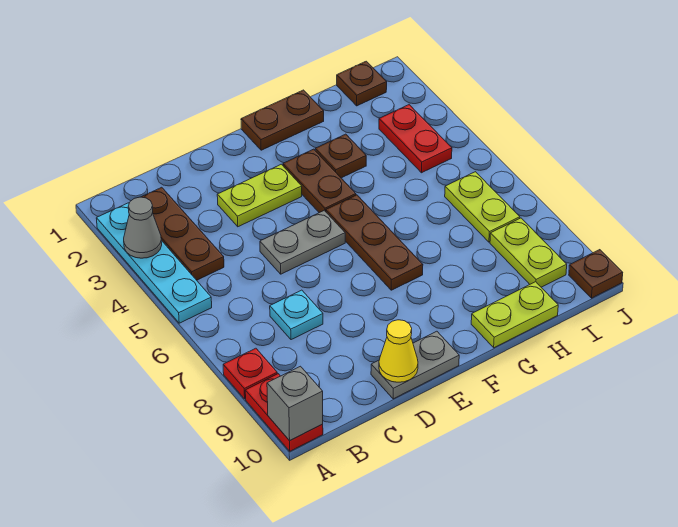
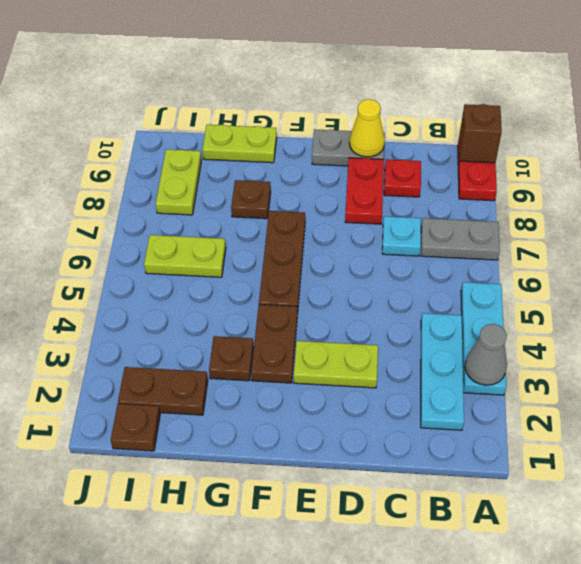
cyan plate A2:A5 level 1 -> cyan plate A3:A5 level 1
red plate A8 level 1 -> red plate C9 level 1
grey brick A10 level 2 -> brown brick A10 level 2
brown plate B2:B4 level 1 -> cyan plate B2:B4 level 1
grey plate D5:E5 level 1 -> grey plate A7:B7 level 1
brown plate F1:G1 level 1 -> brown plate H2:I2 level 1
red plate I3:I4 level 1 -> red plate D8:D9 level 1
lime plate I6:I7 level 1 -> lime plate H6:I6 level 1
brown plate J10 level 1 -> brown plate G8 level 1

